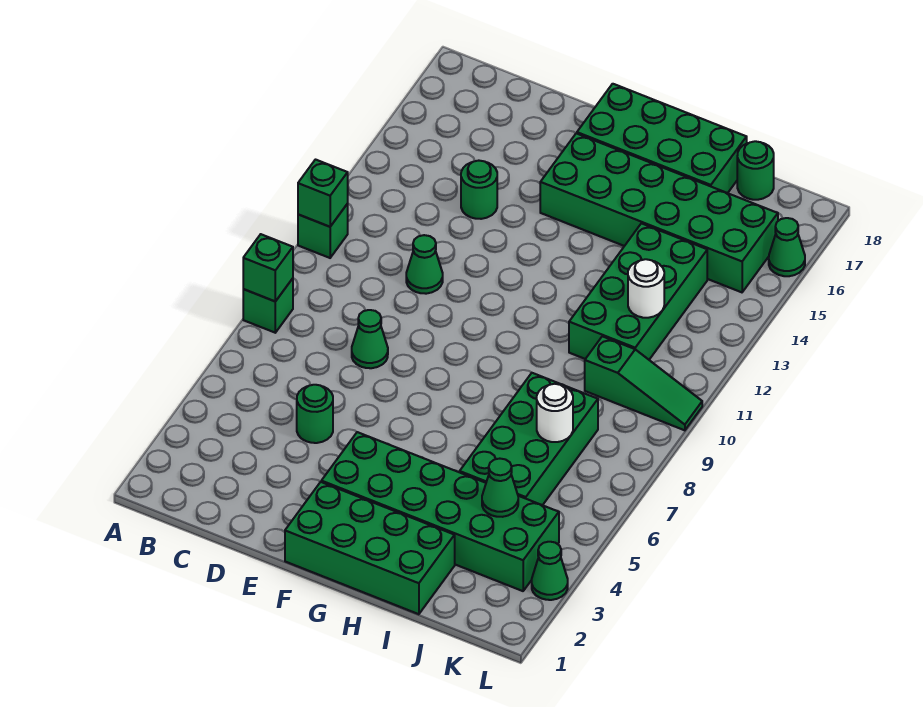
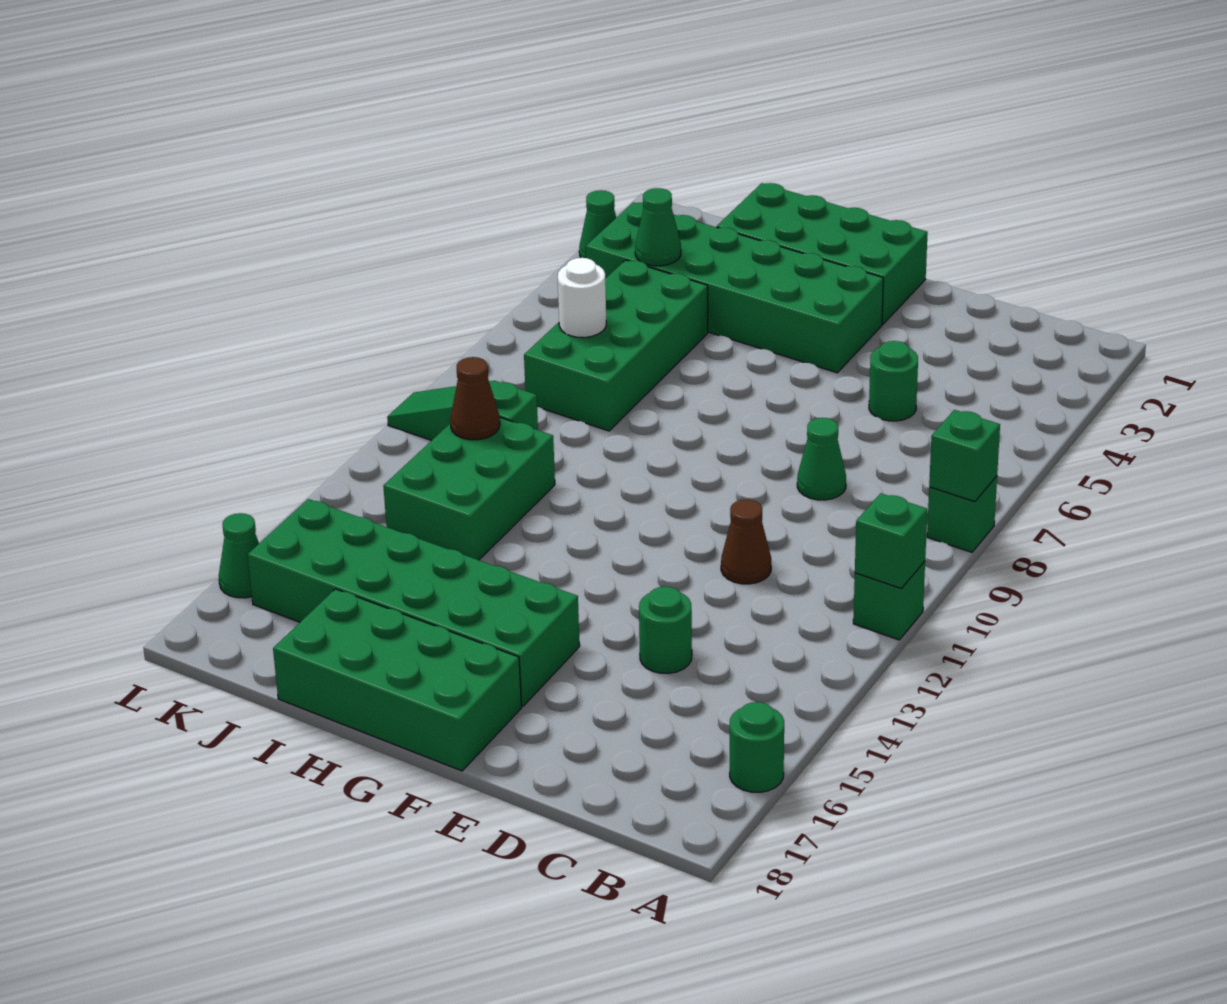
green cone D11 level 1 -> brown cone D11 level 1
green brick I11:J14 level 1 -> green brick I11:J13 level 1
none -> brown cone J11 level 2
white round brick J12 level 2 -> none
green round brick J18 level 1 -> green round brick A16 level 1

